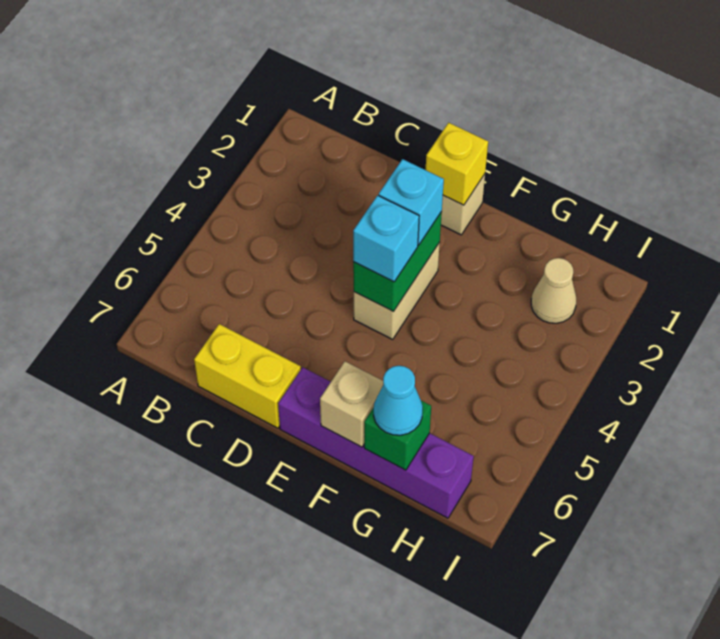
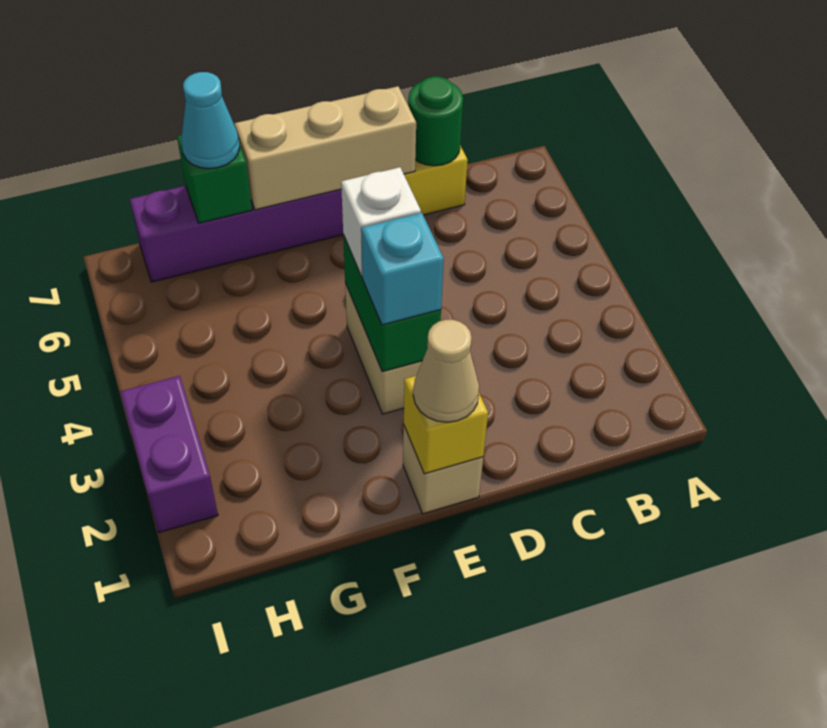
none -> green round brick C7 level 2
cyan brick E4 level 3 -> white brick E4 level 3
tan brick F7 level 2 -> tan brick D7:F7 level 2
tan cone H2 level 1 -> tan cone E1 level 3
none -> purple brick I2:I3 level 1

